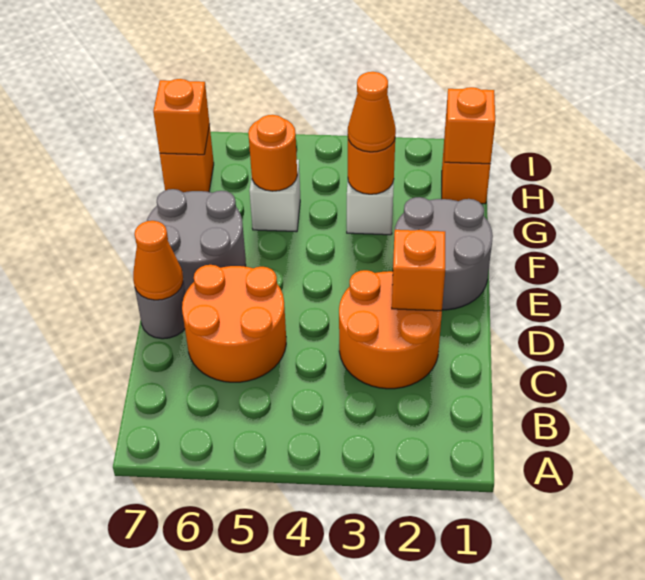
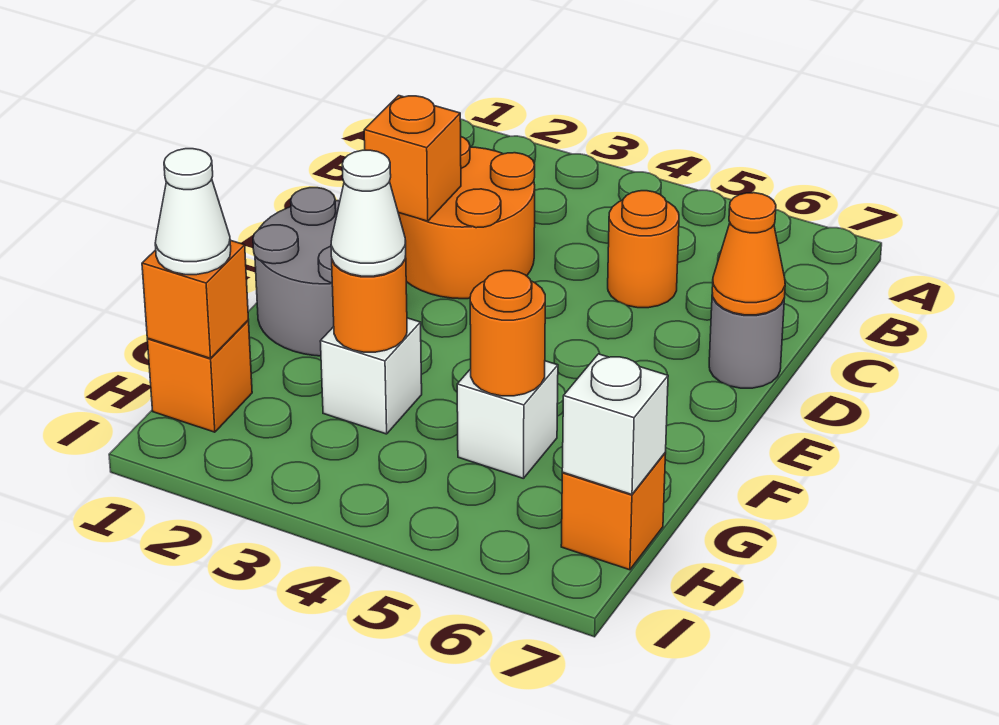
orange round brick C5:D6 level 1 -> orange round brick C5 level 1
grey round brick E6:F7 level 1 -> none
orange cone G3 level 3 -> white cone G3 level 3
none -> white cone H1 level 3
orange brick H7 level 2 -> white brick H7 level 2

